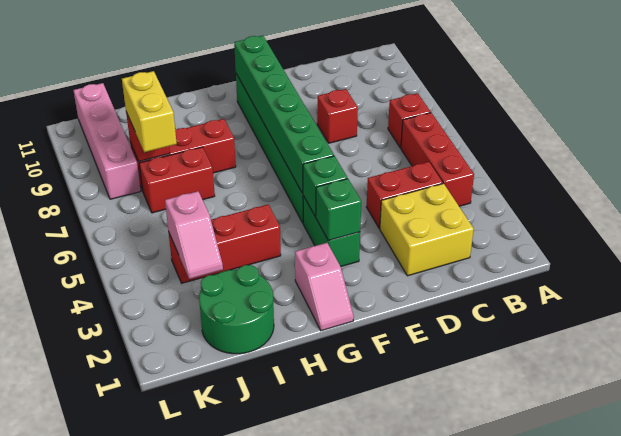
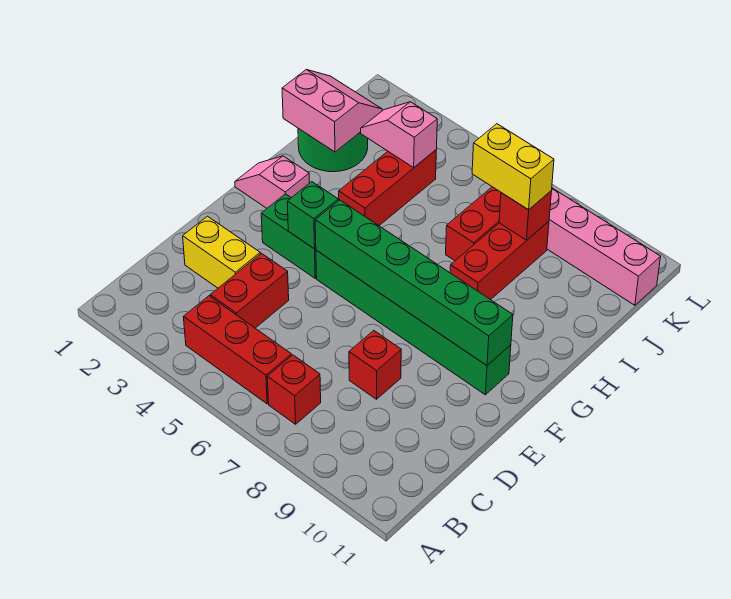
yellow brick C2:D3 level 1 -> yellow brick D2:D3 level 1
green brick F3 level 2 -> none
none -> pink slope I1:J2 level 2 top I

